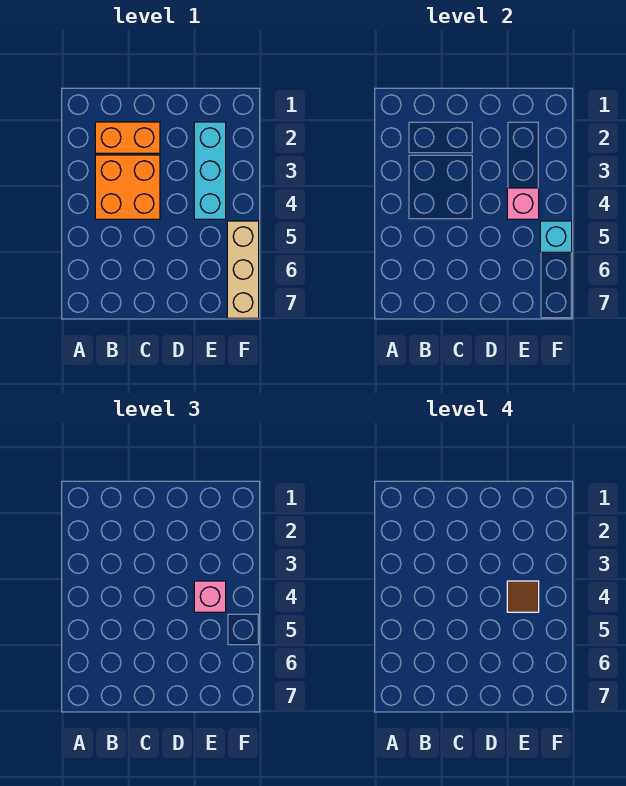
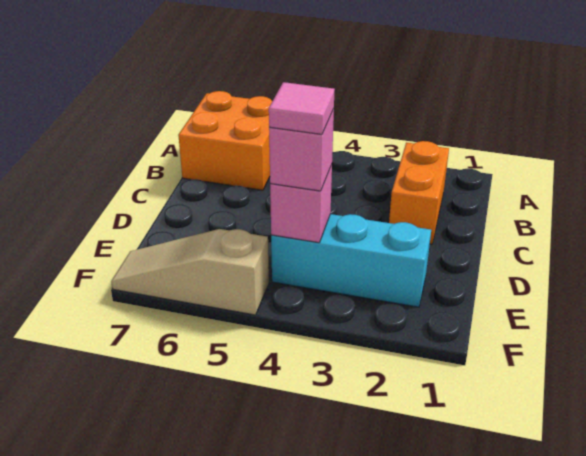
orange brick B3:C4 level 1 -> orange brick A6:B7 level 1
brown tile E4 level 4 -> pink tile E4 level 4
tan brick F5:F7 level 1 -> tan slope F5:F7 level 1 top 5
cyan brick F5 level 2 -> none

